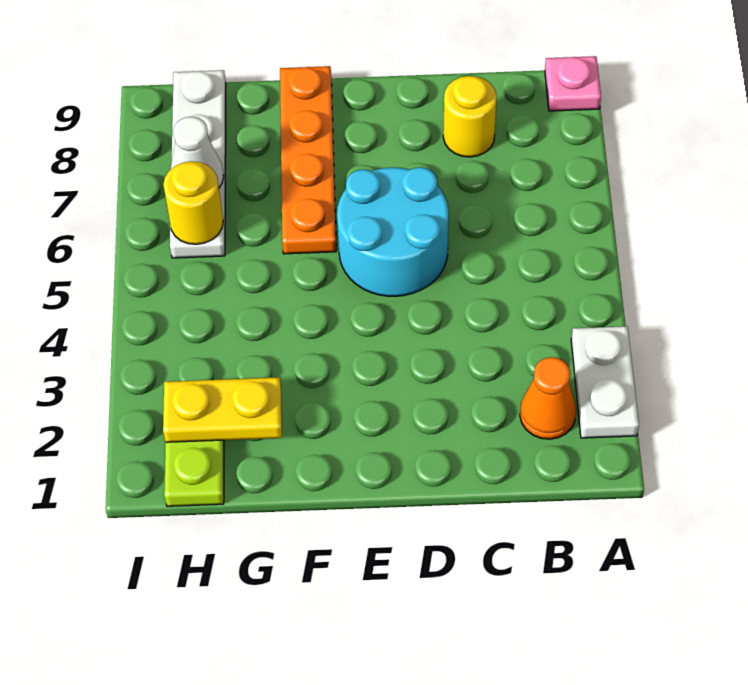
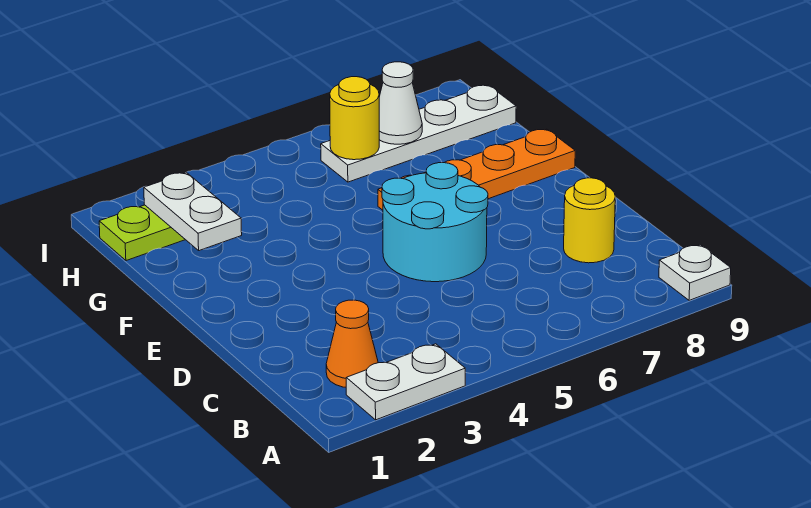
pink plate A9 level 1 -> white plate A9 level 1
yellow plate G2:H2 level 2 -> white plate G2:H2 level 2

